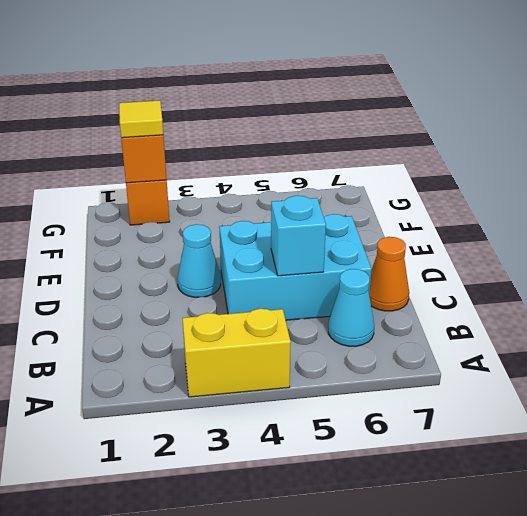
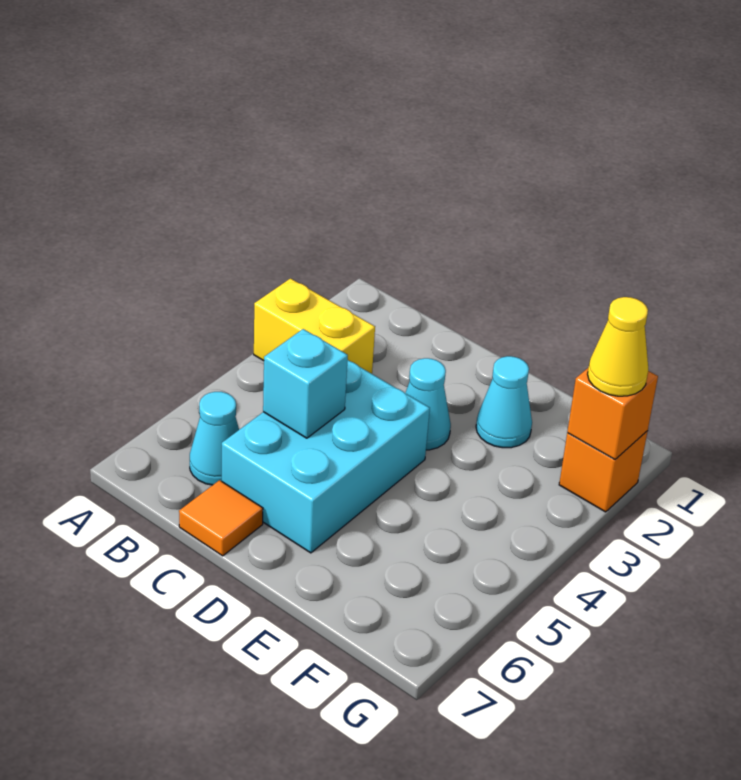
yellow brick A3:A4 level 1 -> yellow brick A3:B3 level 1
orange cone C7 level 1 -> orange tile C7 level 1
none -> cyan cone E2 level 1
yellow tile G2 level 3 -> yellow cone G2 level 3

